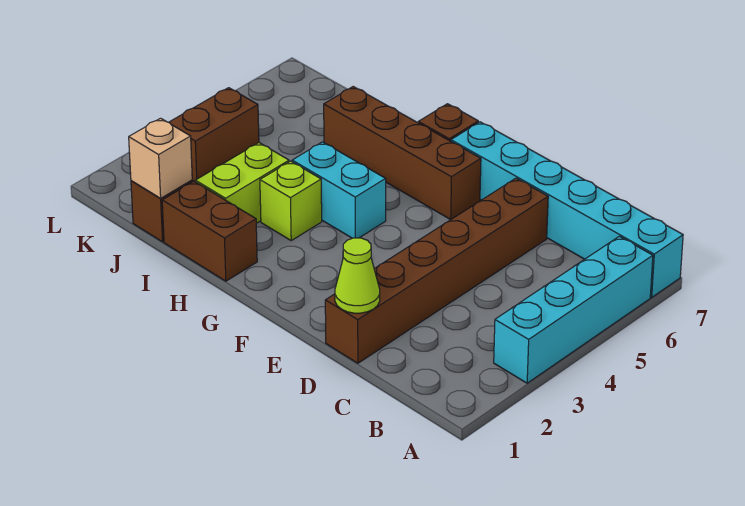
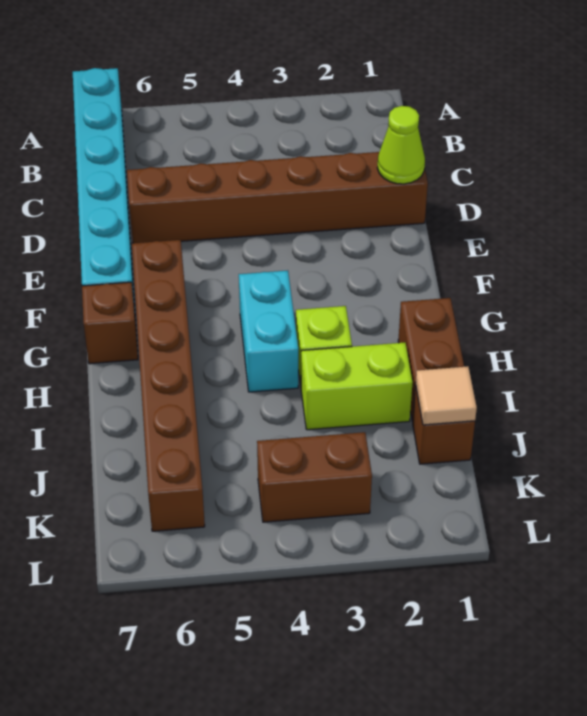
cyan brick A3:A6 level 1 -> none
brown brick F6:I6 level 1 -> brown brick F6:K6 level 1
tan brick J1 level 2 -> tan tile J1 level 2

